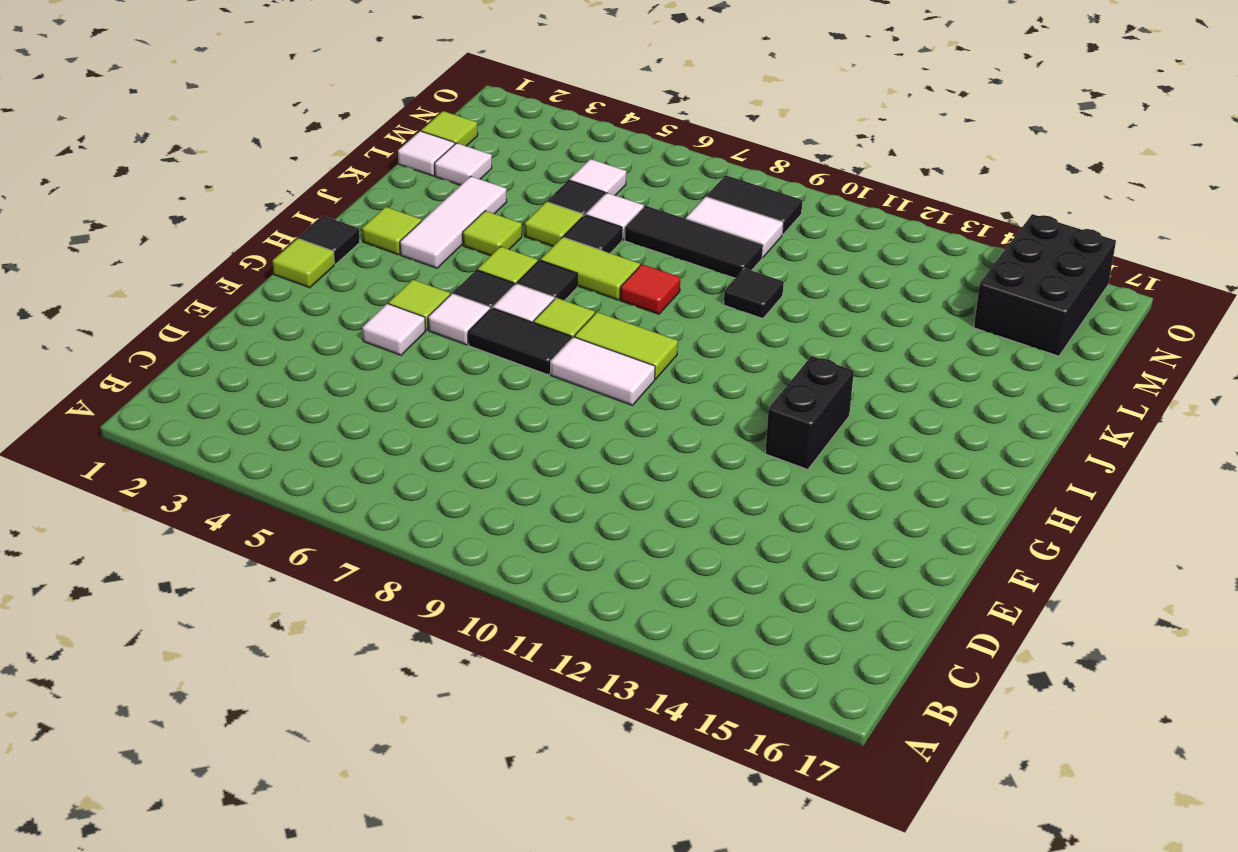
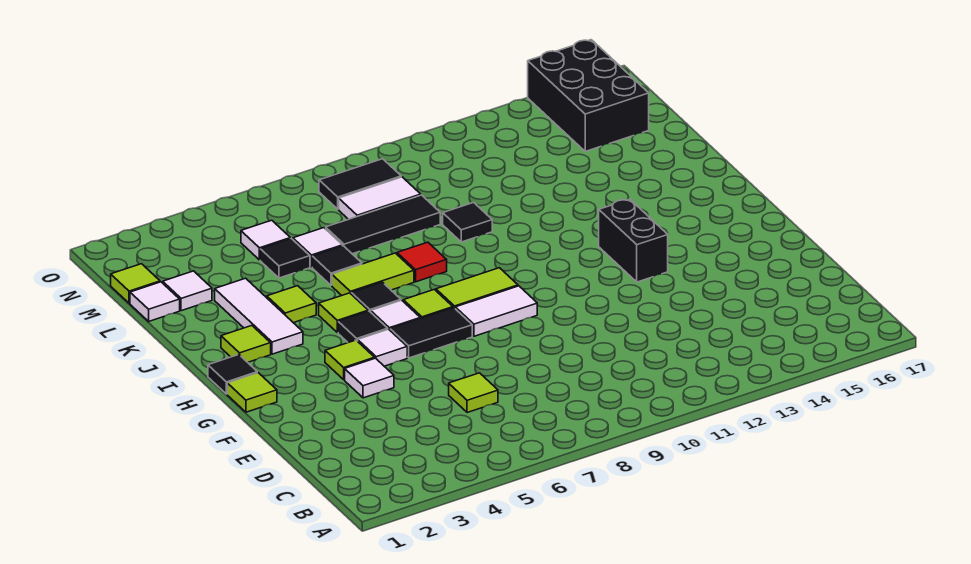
lime tile K5 level 1 -> lime tile D6 level 1

